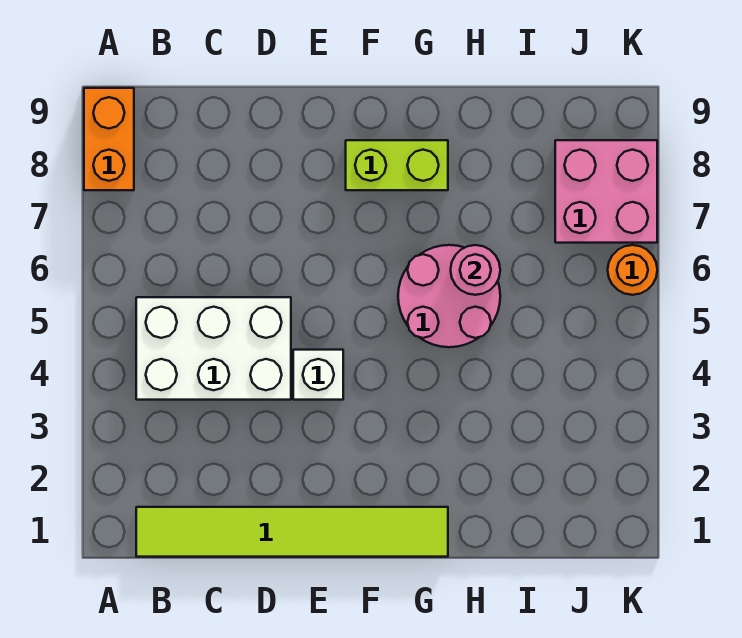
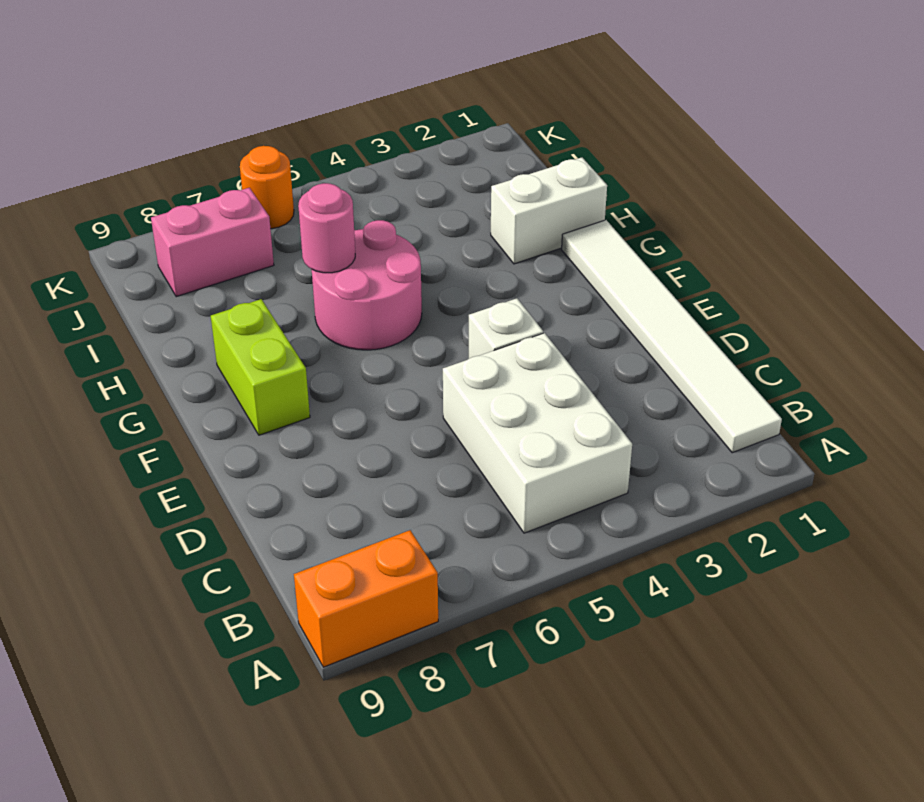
lime tile B1:G1 level 1 -> white tile B1:G1 level 1
none -> white brick H1:H2 level 1
pink brick J7:K8 level 1 -> pink brick J7:J8 level 1

